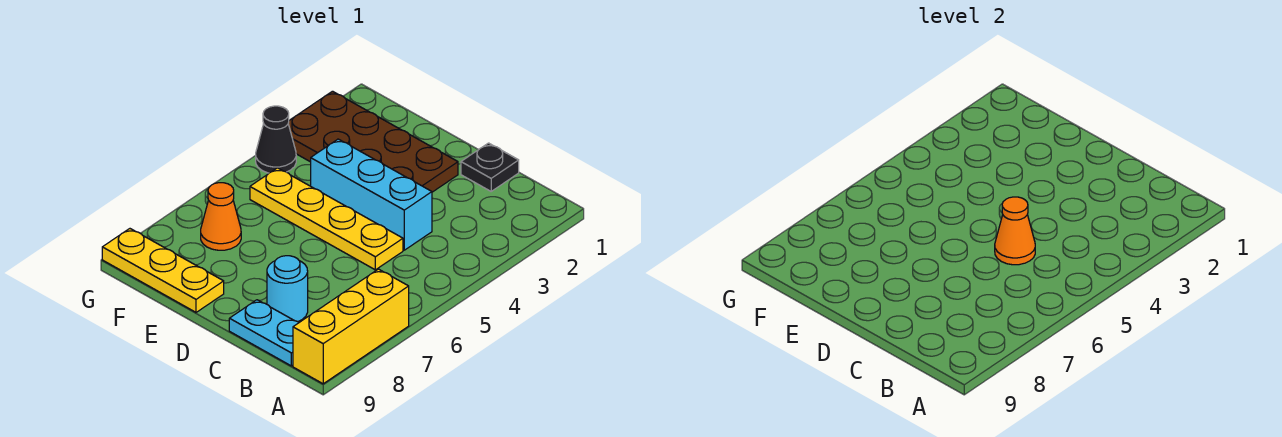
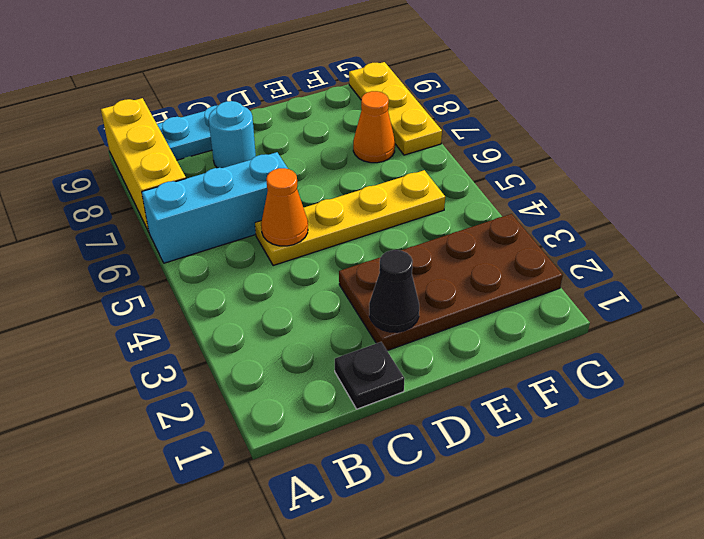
cyan brick C4:E4 level 1 -> cyan brick A6:C6 level 1
yellow plate E9:G9 level 1 -> yellow plate G7:G9 level 1
black cone G4 level 1 -> black cone D2 level 2

